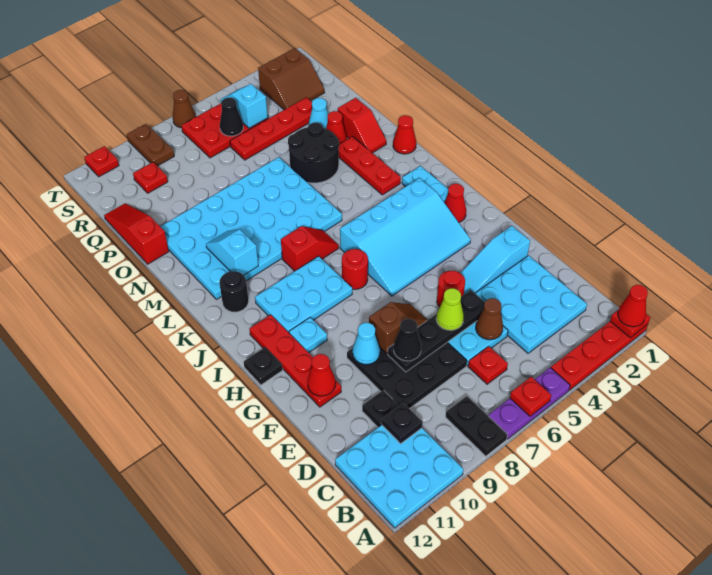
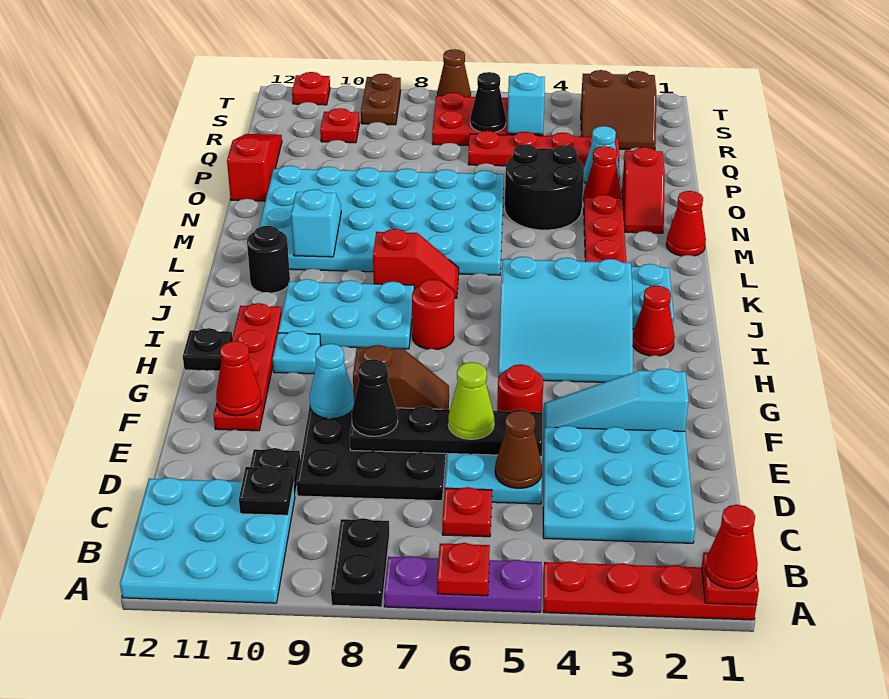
cyan slope H3:J6 level 1 top J -> cyan slope H3:J5 level 1 top J

